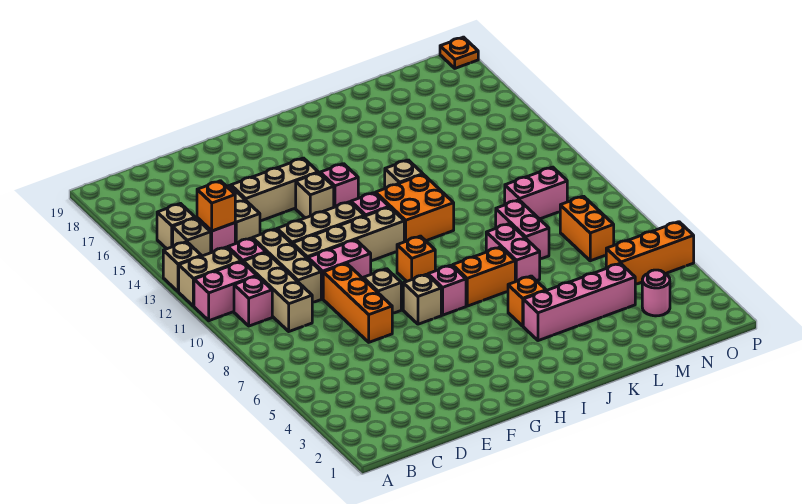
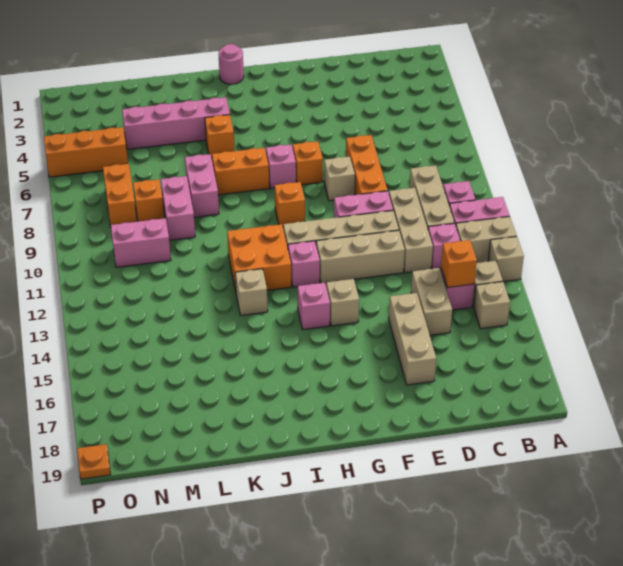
tan brick E15:G15 level 1 -> tan brick E15:E17 level 1
tan brick G7 level 1 -> orange brick G7 level 1
none -> orange brick M8 level 1
pink round brick N3 level 1 -> pink round brick I1 level 1

